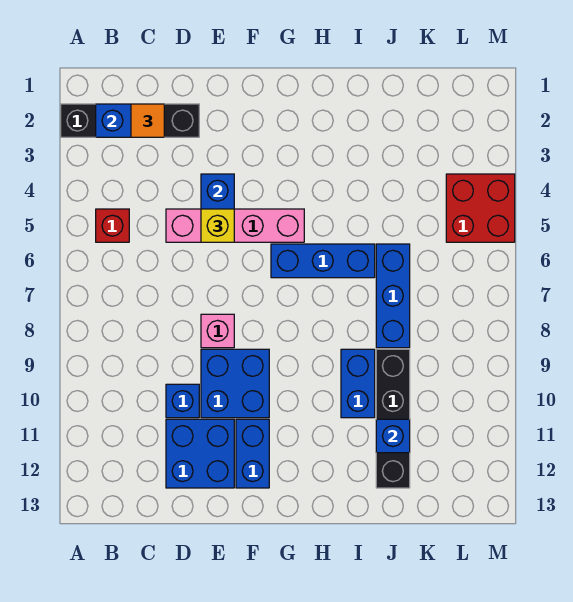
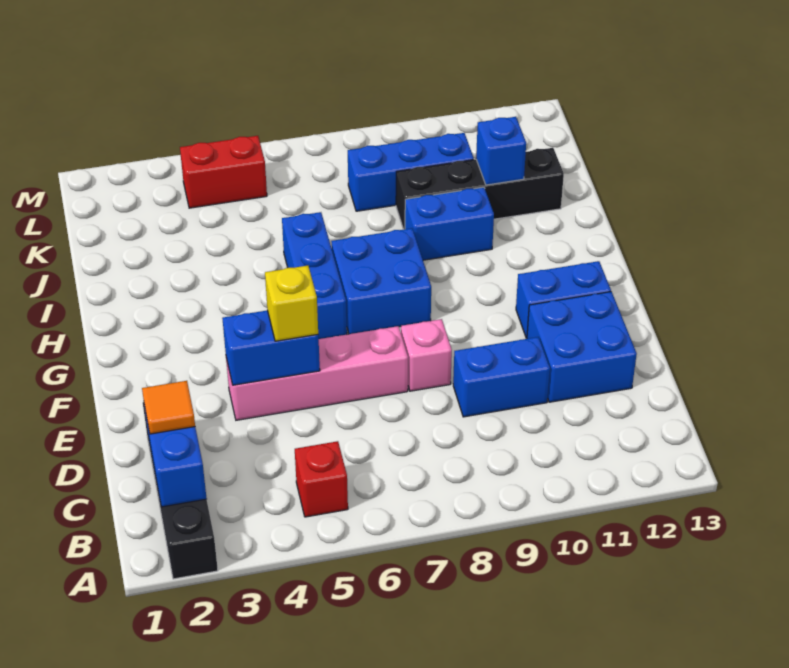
pink brick D5:G5 level 1 -> pink brick E4:E7 level 1
blue brick D10 level 1 -> blue brick D9:D10 level 1
blue brick E9:F10 level 1 -> blue brick G7:H8 level 1
blue brick J6:J8 level 1 -> blue brick K8:K10 level 1
red brick L4:M5 level 1 -> red brick L4:L5 level 1

